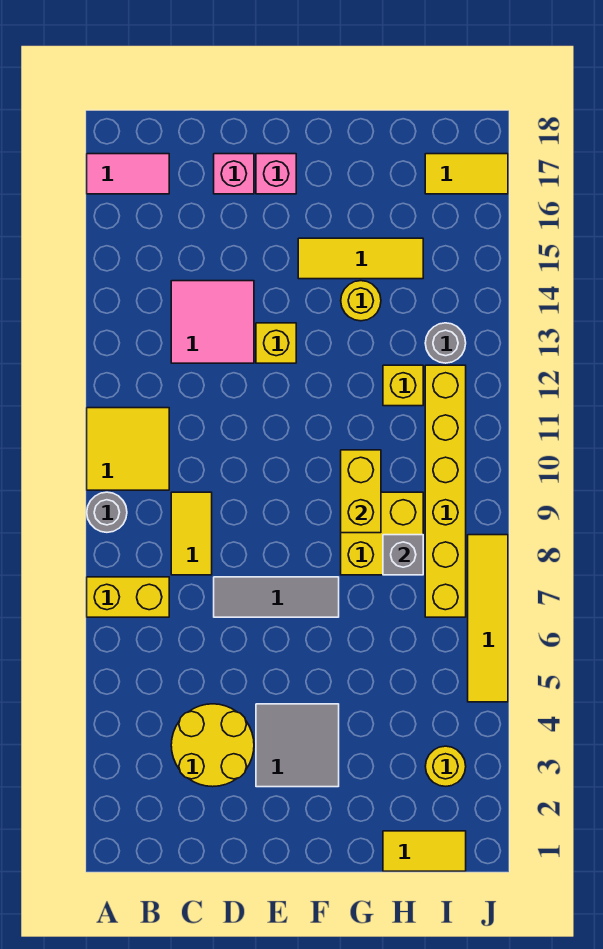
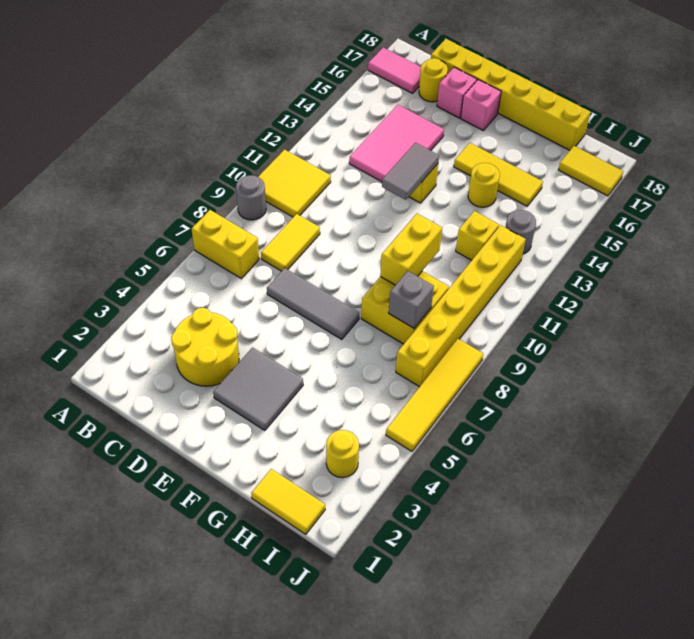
pink tile C13:D14 level 1 -> pink tile C13:D15 level 1
none -> yellow round brick C17 level 1
none -> yellow brick C18:H18 level 1
none -> grey tile E12:E13 level 2

